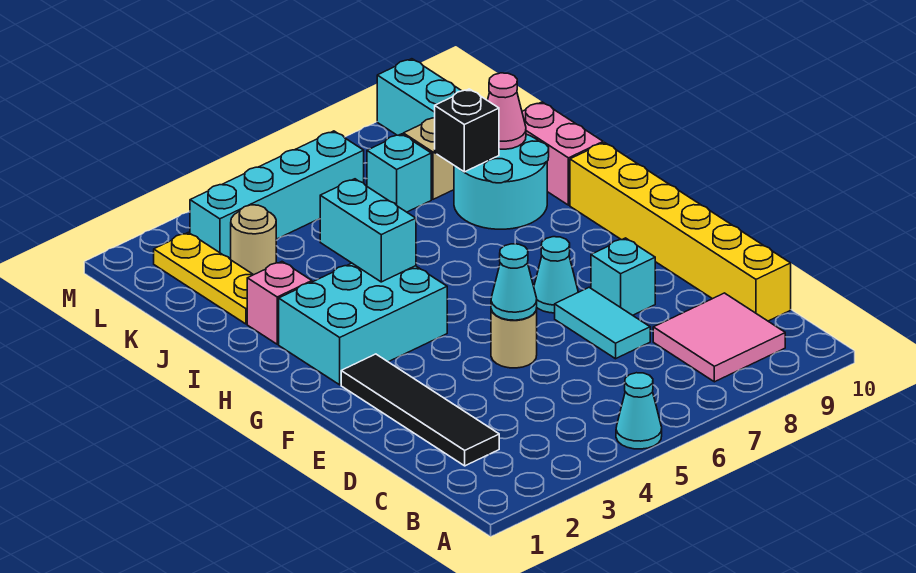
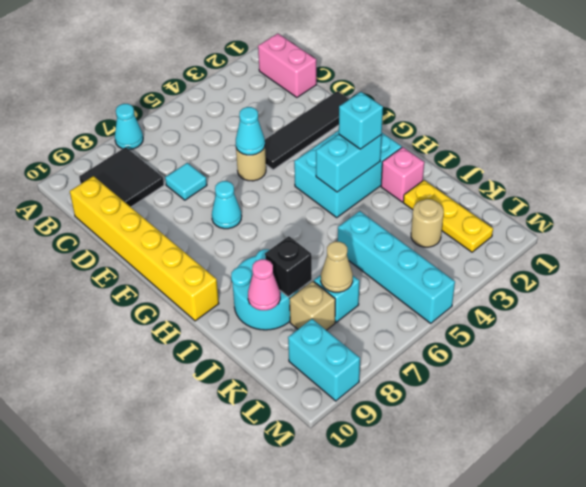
cyan cone A5 level 1 -> cyan cone A7 level 1
pink tile B8:C9 level 1 -> black tile B8:C9 level 1
black tile C2:F2 level 1 -> black tile E1:E4 level 1
cyan tile D7:E7 level 1 -> cyan tile D7 level 1
cyan brick E8 level 1 -> cyan brick H3 level 3
cyan brick H4:I4 level 2 -> cyan brick H3:H4 level 2
pink brick I10:J10 level 1 -> pink brick B1:C1 level 1
none -> tan cone K7 level 2
cyan brick L3:L6 level 1 -> cyan brick J5:M5 level 1

